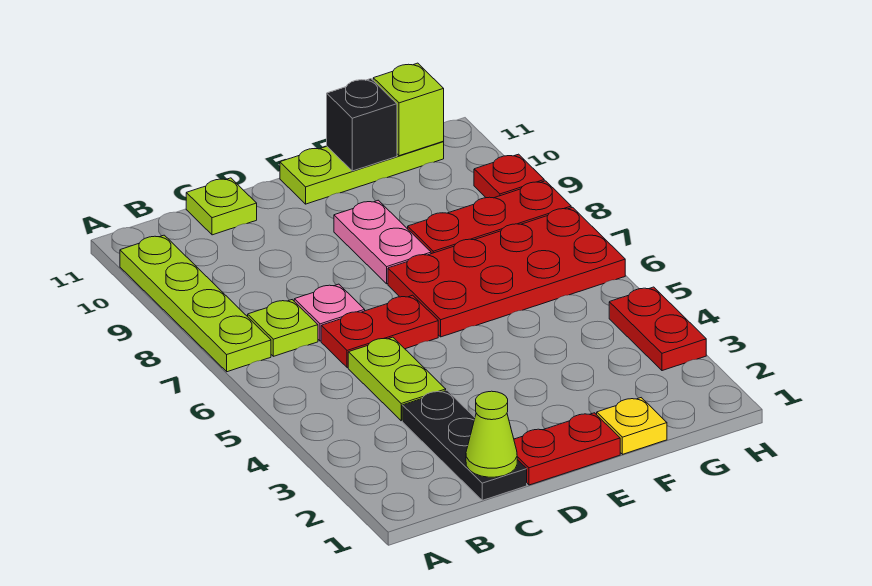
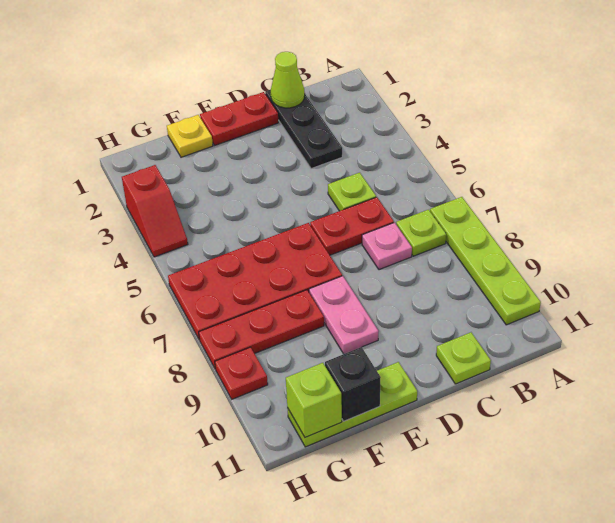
lime plate C4:C5 level 1 -> lime plate C5 level 1
red plate H3:H4 level 1 -> red slope H3:H4 level 1 top 3

